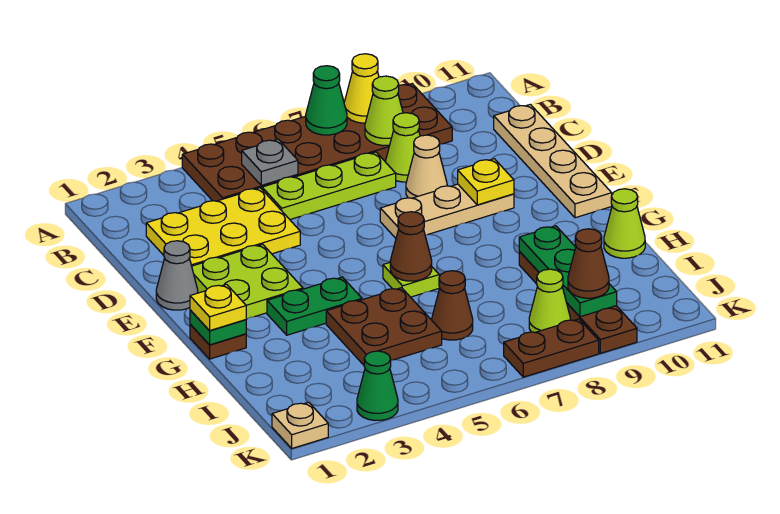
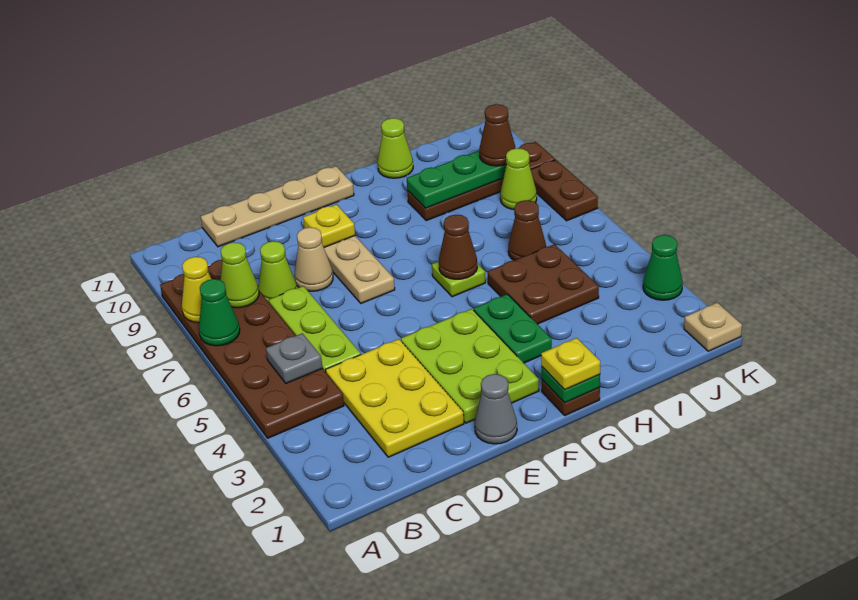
lime plate E2:F3 level 1 -> lime plate E2:F4 level 1

